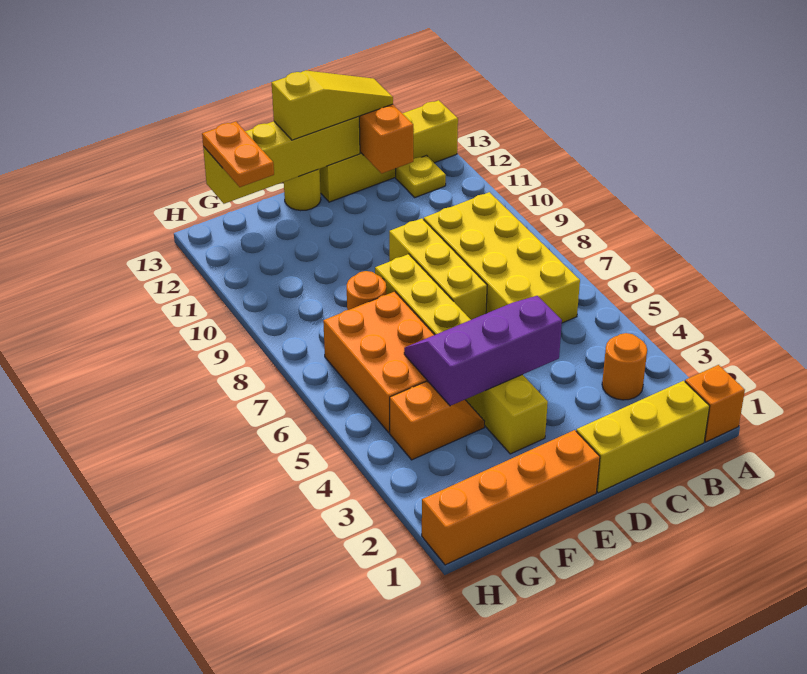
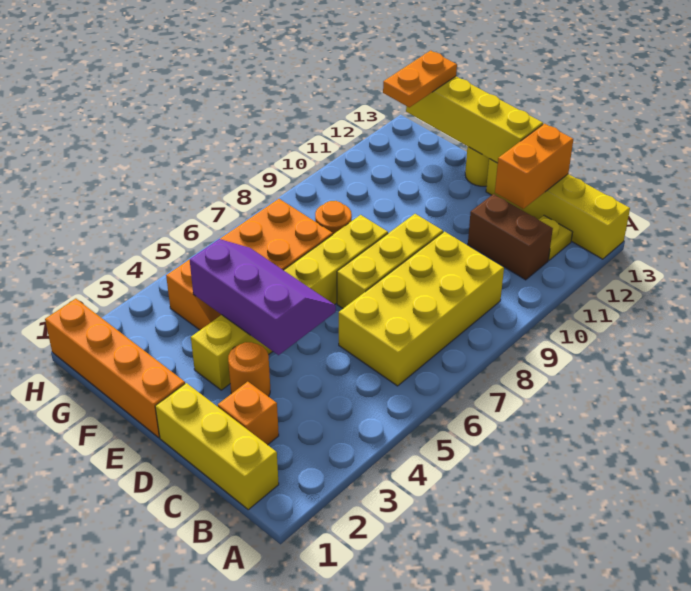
orange brick A1 level 1 -> orange brick C2 level 1
orange round brick B3 level 1 -> orange round brick D3 level 1
none -> brown brick B11:C11 level 1
yellow slope C13:E13 level 3 top E -> none

